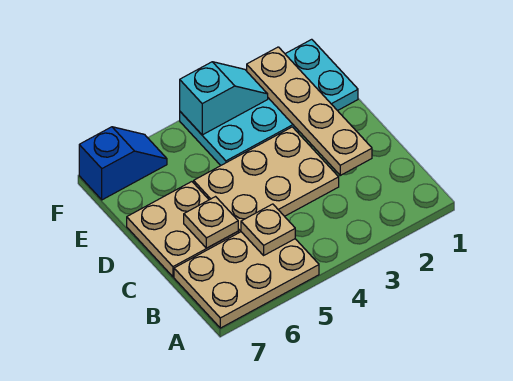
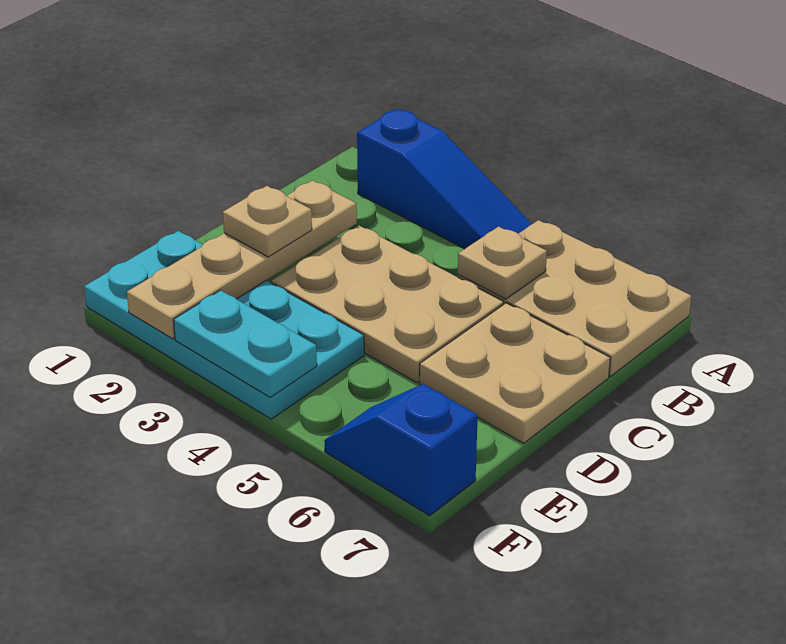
none -> blue slope A2:A4 level 1 top 2
tan plate C6 level 2 -> tan plate D2 level 3
cyan slope F3:F4 level 2 top 4 -> cyan plate F3:F4 level 2

